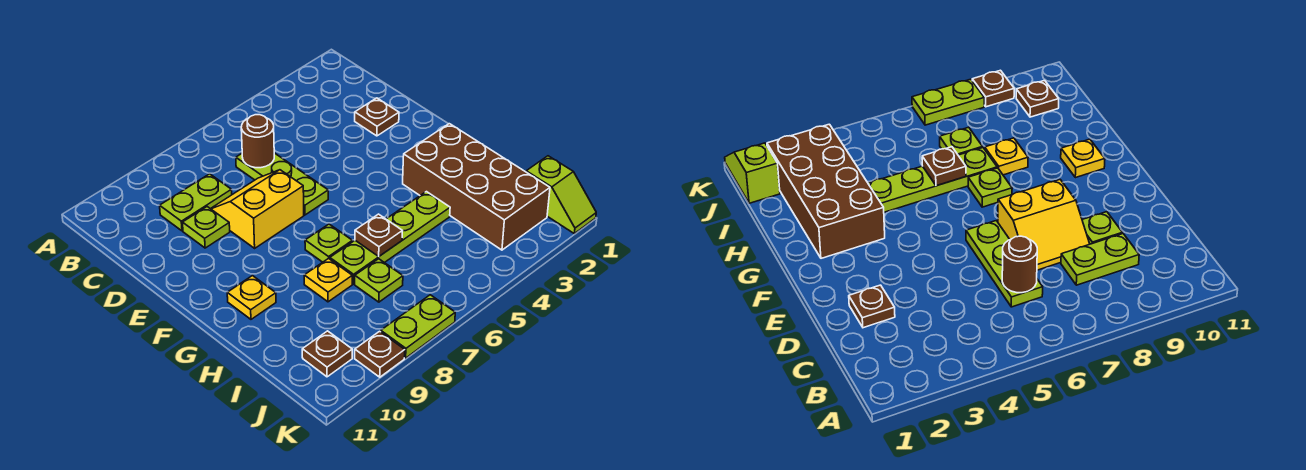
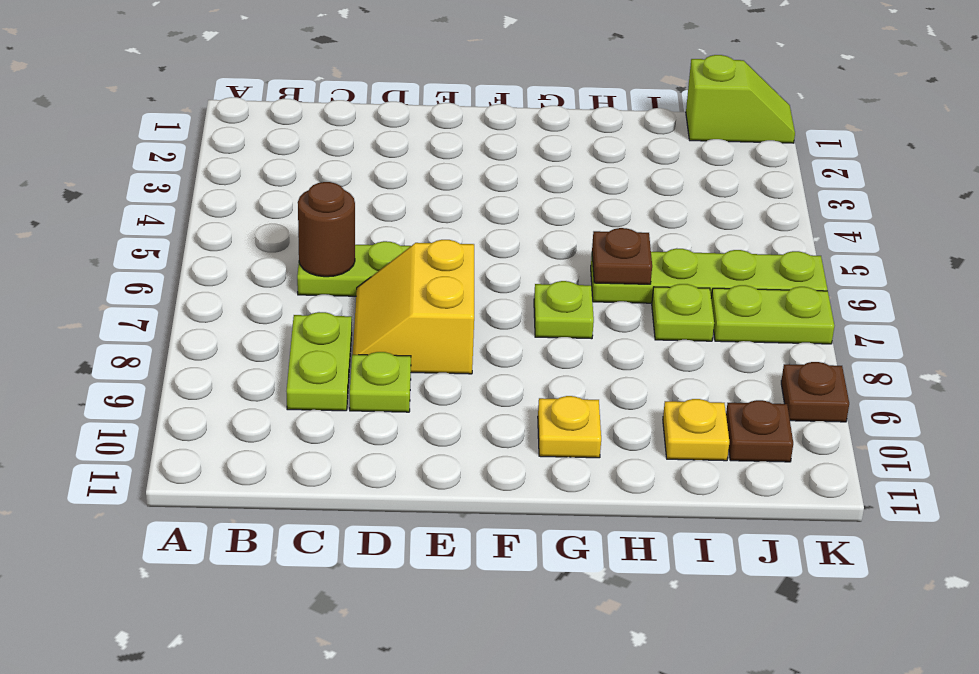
brown plate D2 level 1 -> none
brown brick G2:J3 level 1 -> none
lime plate H4:H7 level 1 -> lime plate H6:K6 level 1
yellow plate H8 level 1 -> yellow plate I10 level 1
lime plate K7:K8 level 1 -> lime plate J7:K7 level 1

